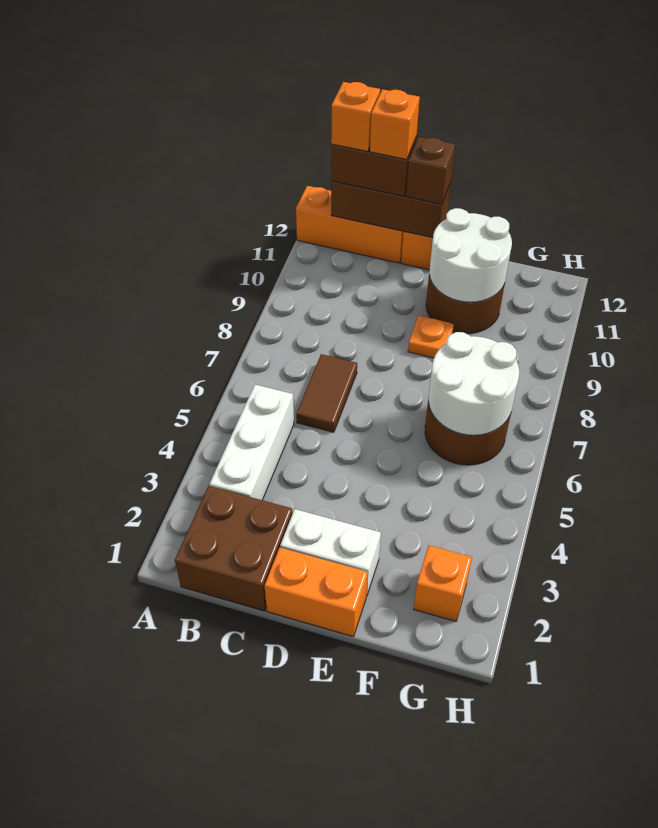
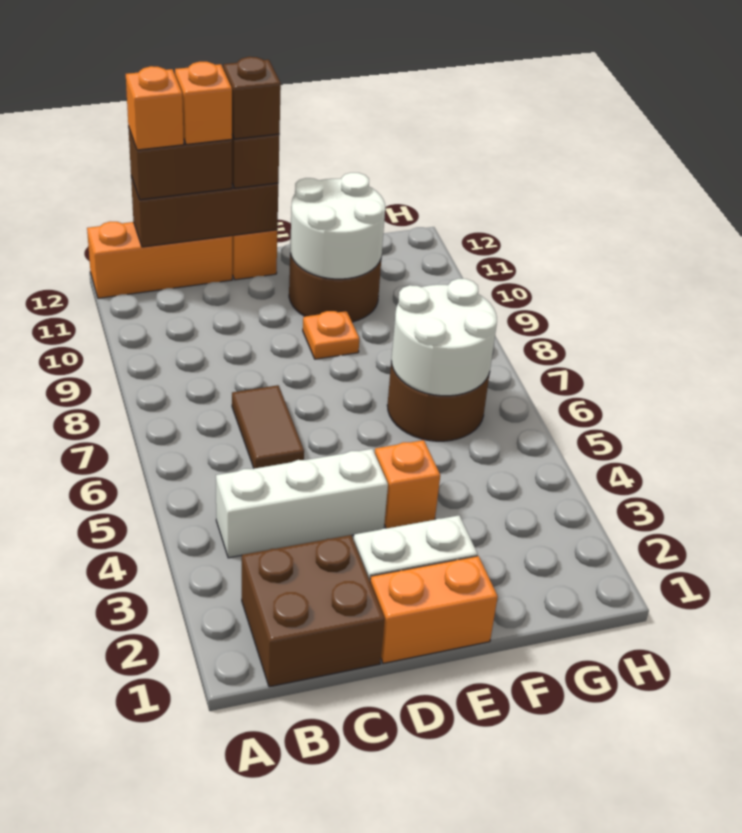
white brick B3:B5 level 1 -> white brick B4:D4 level 1
none -> brown brick D12 level 4
orange brick G2 level 1 -> orange brick E4 level 1

